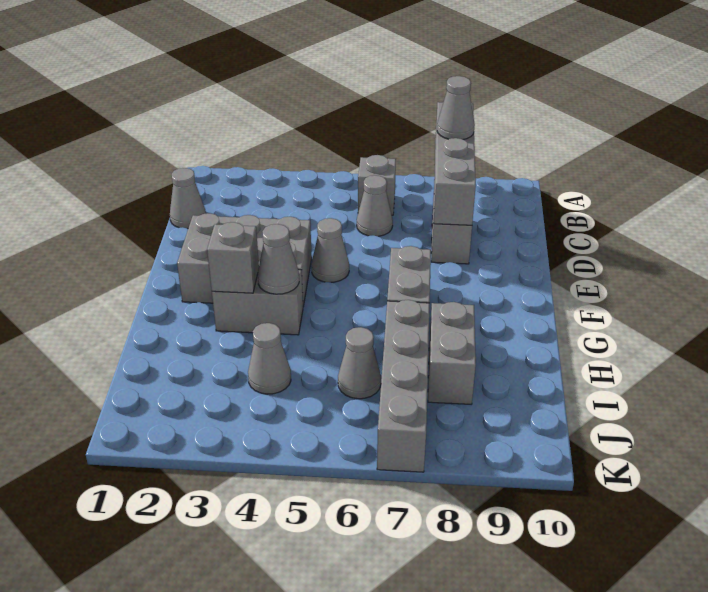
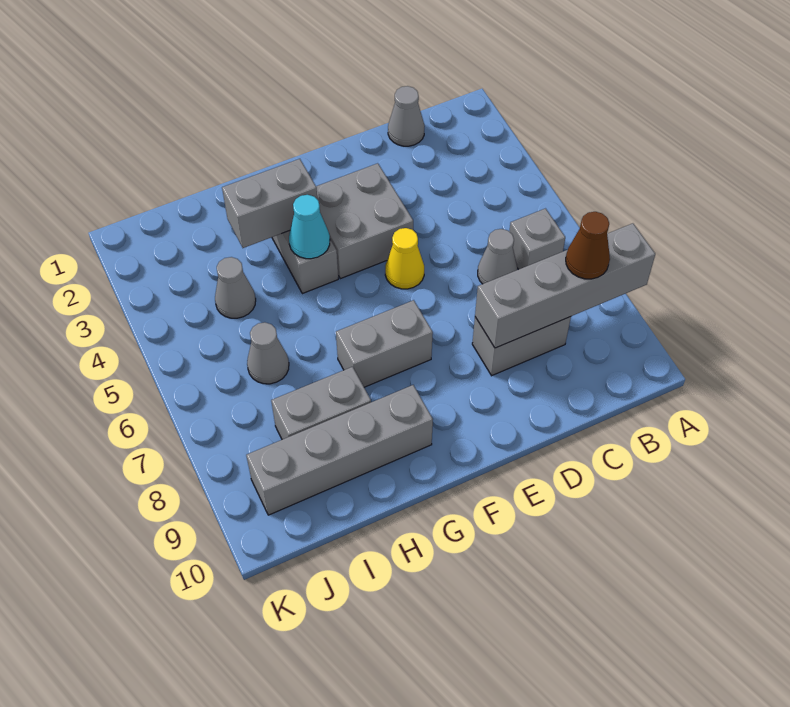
grey cone B8 level 3 -> brown cone B8 level 3
grey brick E2:F4 level 1 -> grey brick E3:F4 level 1
grey cone E5 level 1 -> yellow cone E5 level 1
grey brick G3 level 2 -> grey brick G3:H3 level 2
grey cone G4 level 2 -> cyan cone G4 level 2
grey brick H7:K7 level 1 -> grey brick G9:J9 level 1

